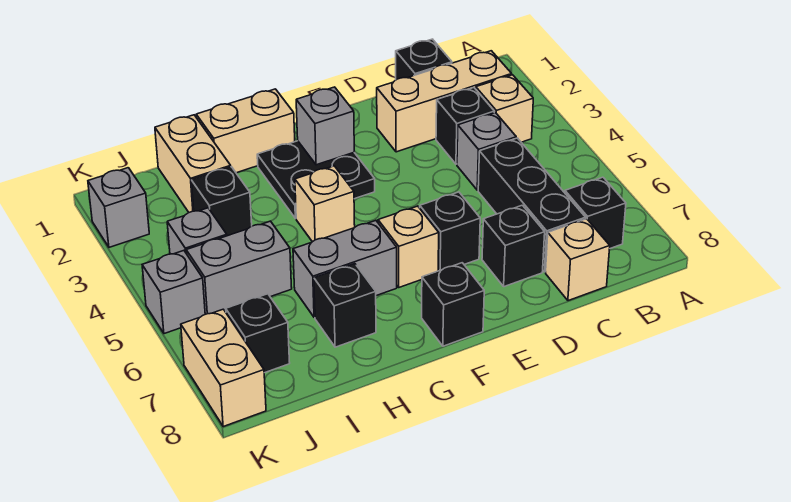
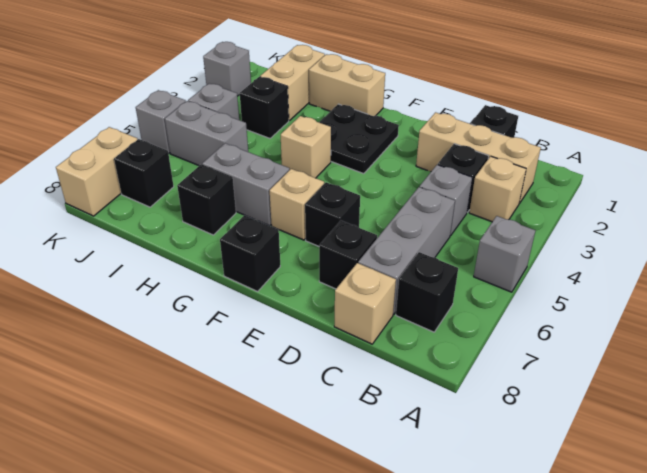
black brick C5:C7 level 1 -> grey brick C5:C7 level 1
grey brick F2 level 2 -> grey brick A5 level 1

